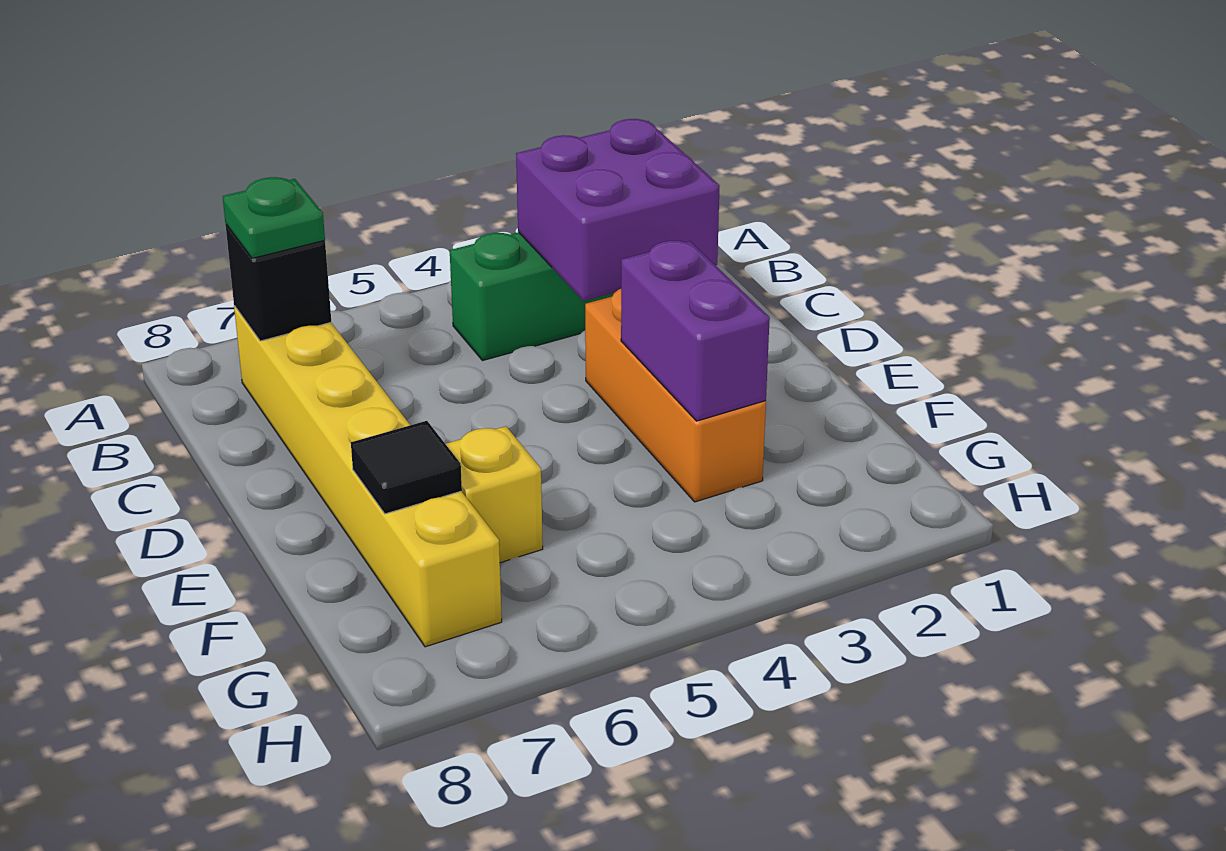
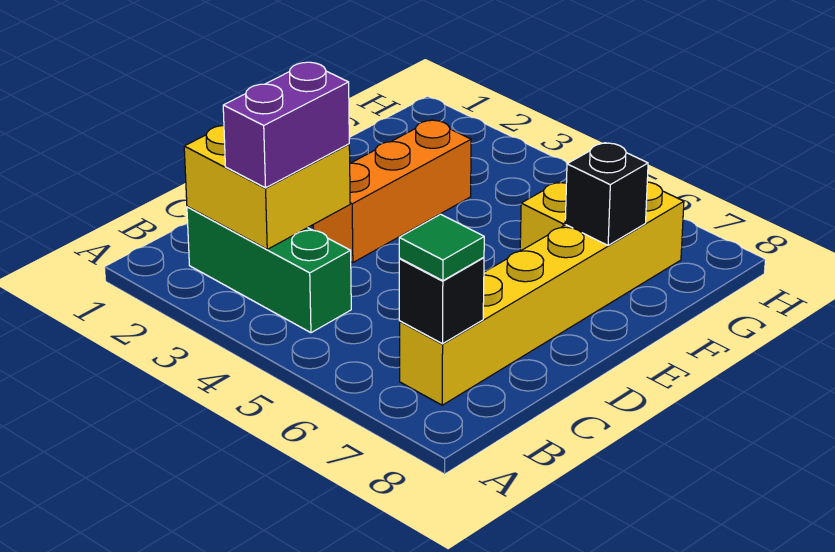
purple brick B2:C3 level 2 -> yellow brick B2:C3 level 2
green plate B7 level 3 -> green tile B7 level 3
purple brick E3:F3 level 2 -> purple brick B3:C3 level 3
black tile F7 level 2 -> black brick F7 level 2

